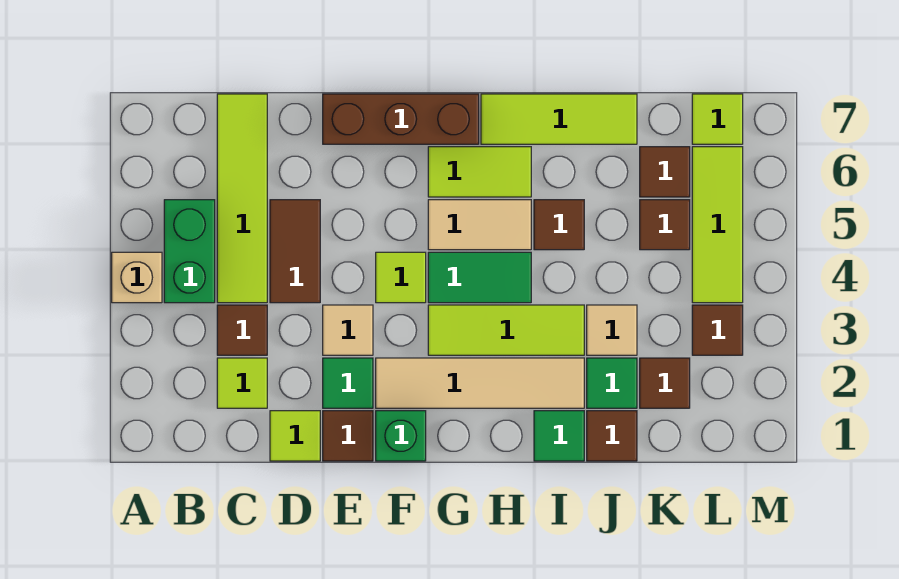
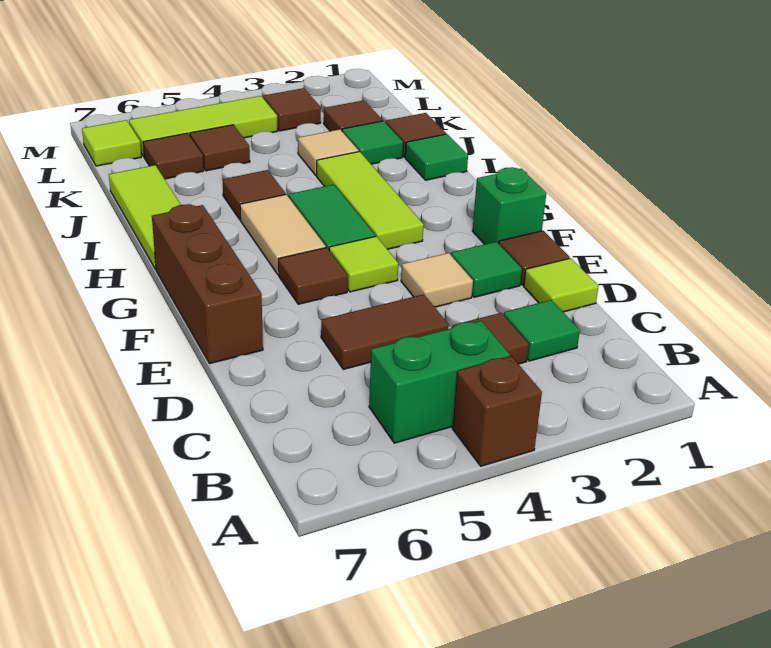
tan brick A4 level 1 -> brown brick A4 level 1
lime tile C2 level 1 -> green tile C2 level 1
lime tile C4:C7 level 1 -> none
tan tile F2:I2 level 1 -> none
none -> brown tile F5 level 1
lime tile G6:H6 level 1 -> none

